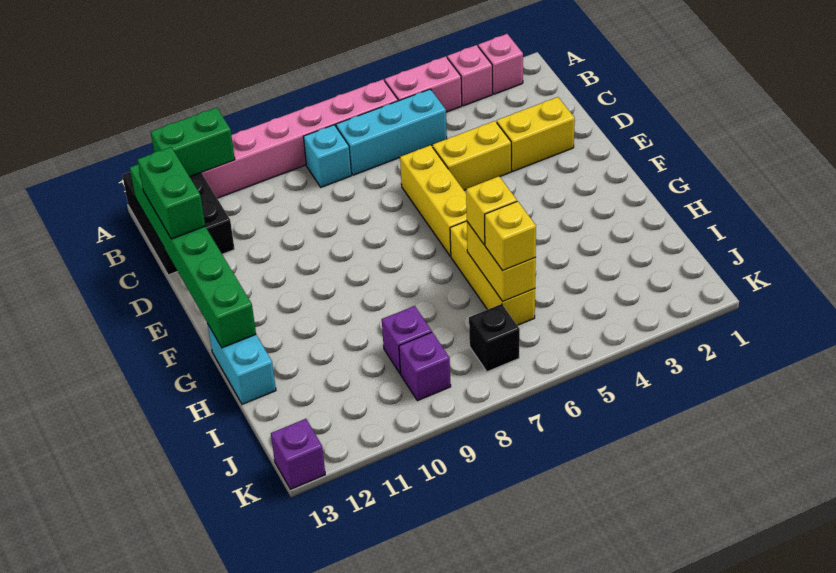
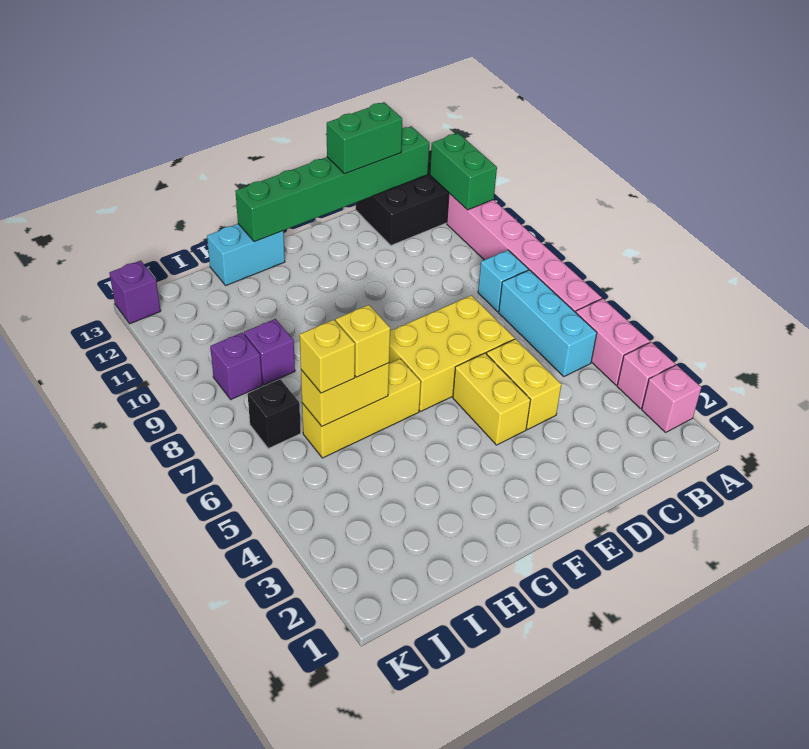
yellow brick D2:D3 level 1 -> yellow brick E4:E5 level 1
yellow brick D6:F6 level 1 -> yellow brick D6:F7 level 1

